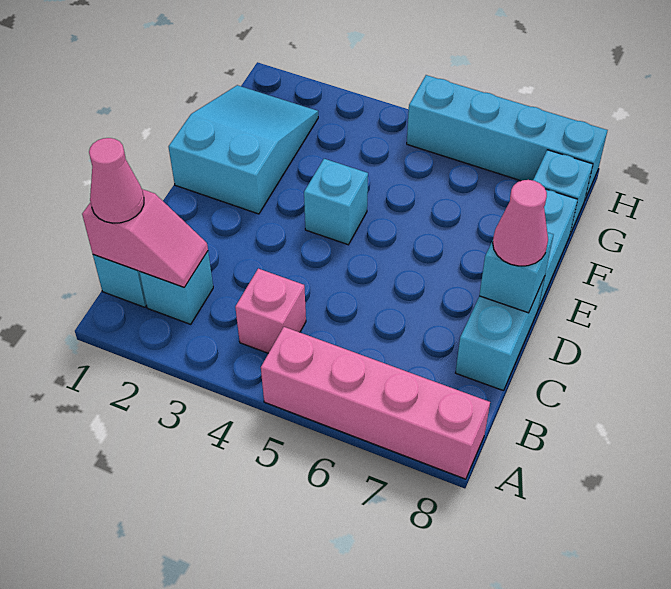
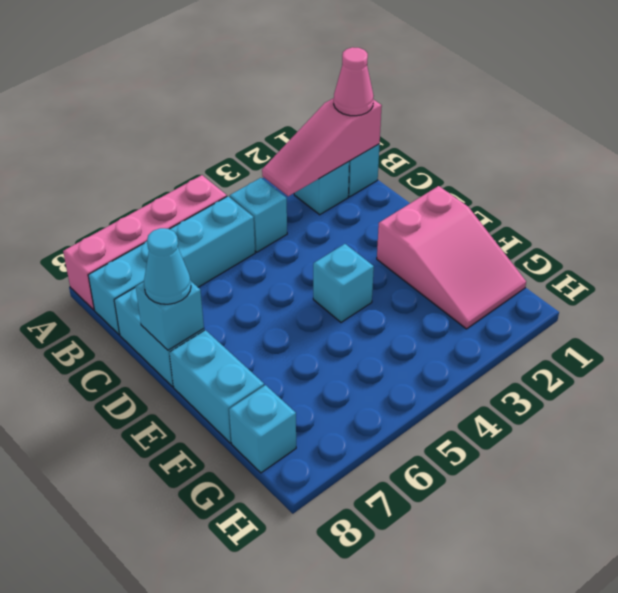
pink slope B1:B2 level 2 top 1 -> pink slope B1:B3 level 2 top 1
pink brick B4 level 1 -> cyan brick B4 level 1
pink cone D8 level 3 -> cyan cone D8 level 3
cyan slope E1:G2 level 1 top E -> pink slope E1:G2 level 1 top E
cyan brick H5:H8 level 1 -> cyan brick B5:B8 level 1

